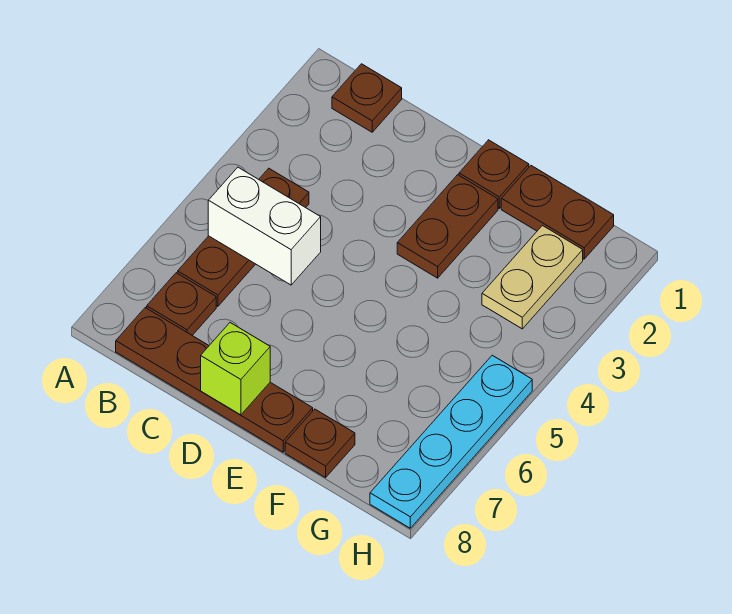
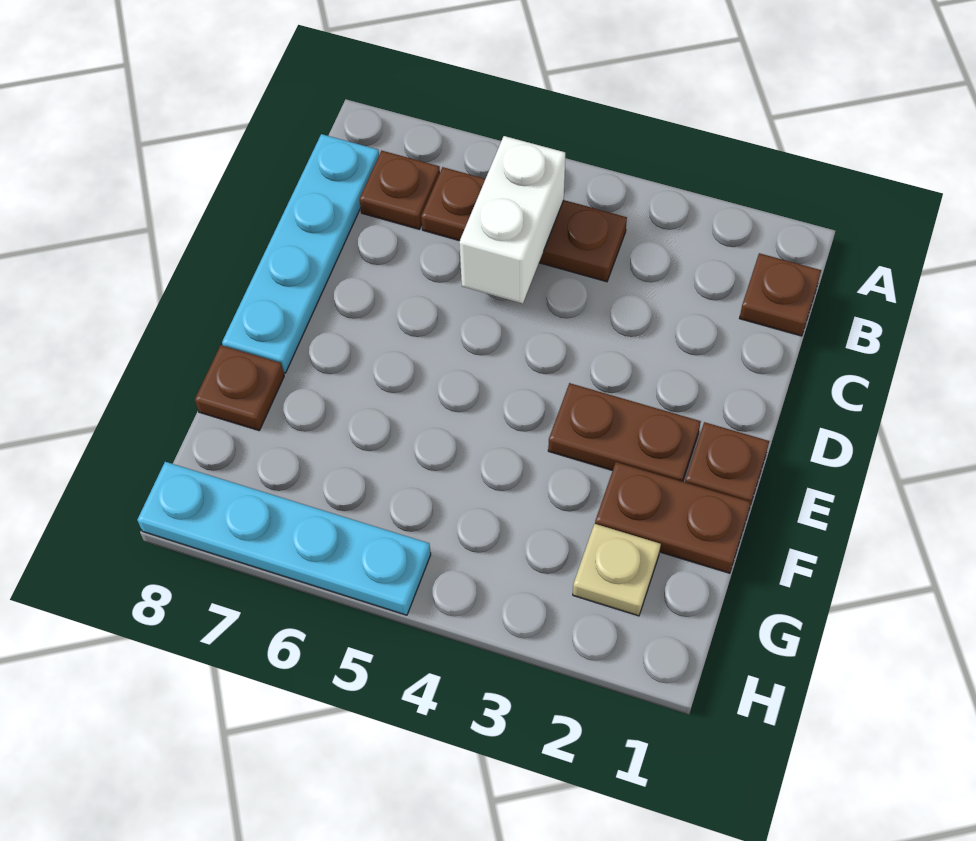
brown plate B8:E8 level 1 -> cyan plate B8:E8 level 1
lime brick D8 level 2 -> none
brown plate F1:G1 level 1 -> brown plate F1:F2 level 1
tan plate G2:G3 level 1 -> tan plate G2 level 1

